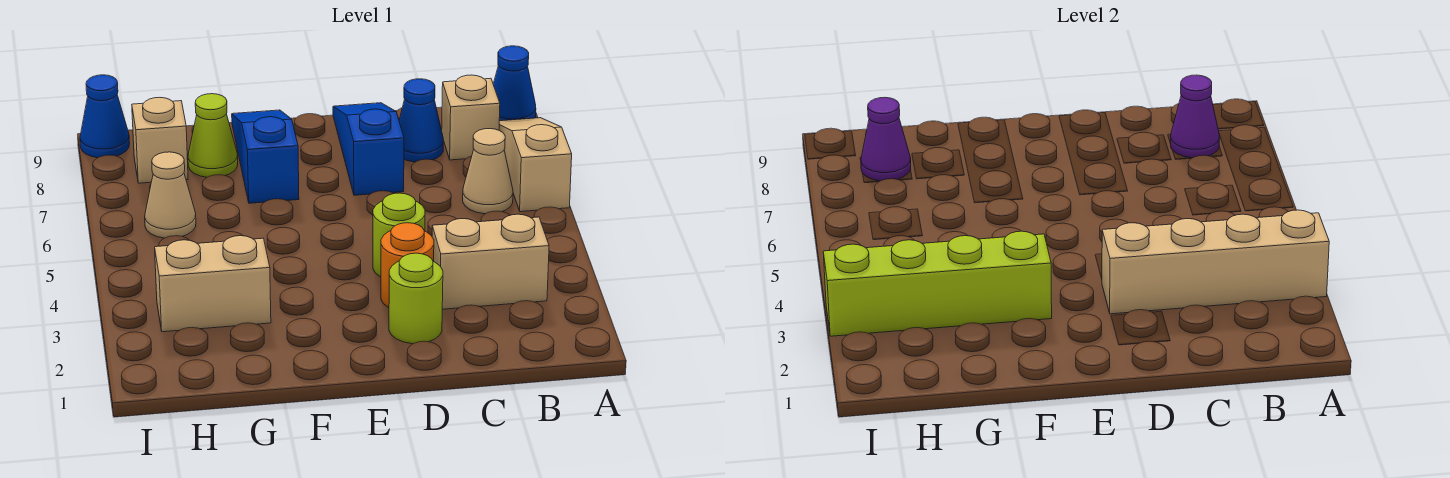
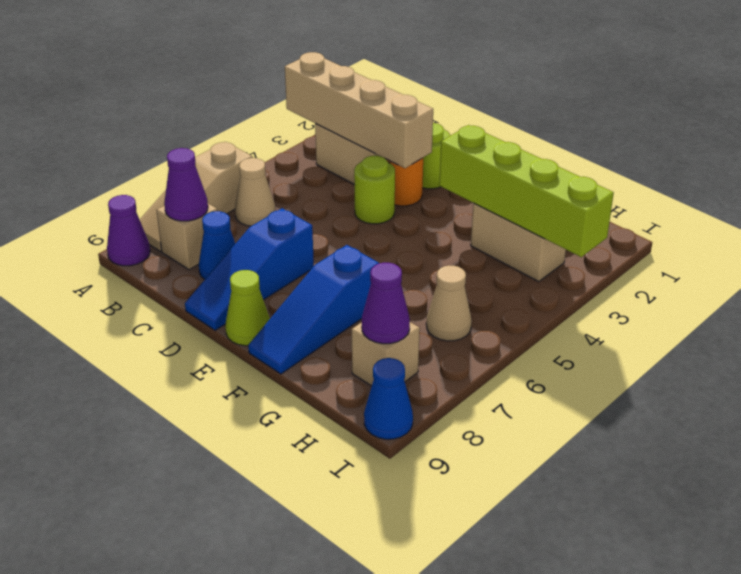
blue cone A9 level 1 -> purple cone A9 level 1
lime cone G8 level 1 -> lime cone E9 level 1

